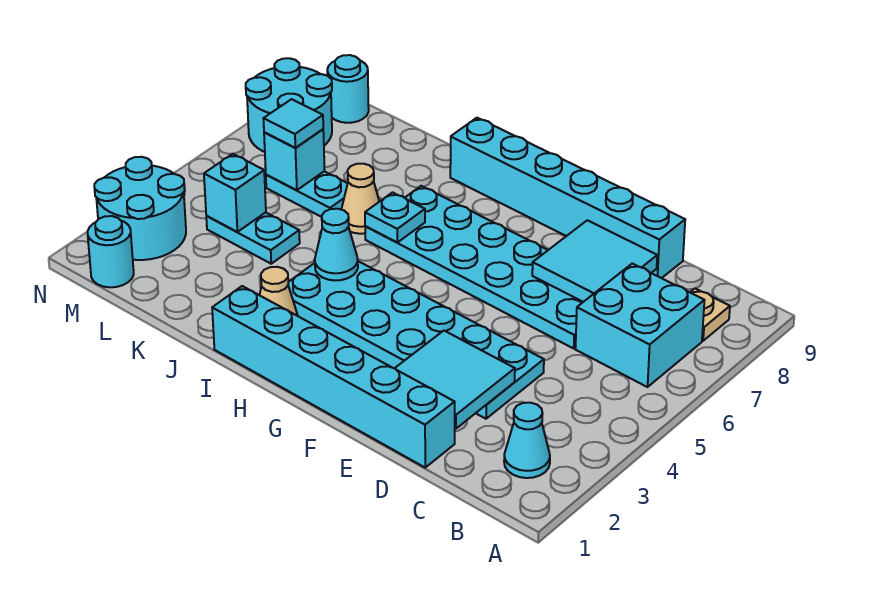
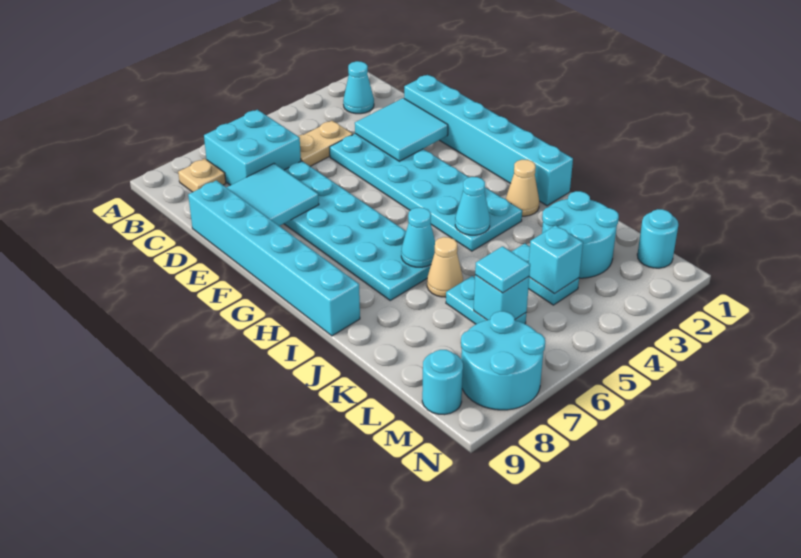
none -> tan plate C4:C5 level 1
cyan plate I6 level 2 -> cyan cone I6 level 2
cyan round brick M2:N3 level 1 -> cyan round brick K2:L3 level 1

